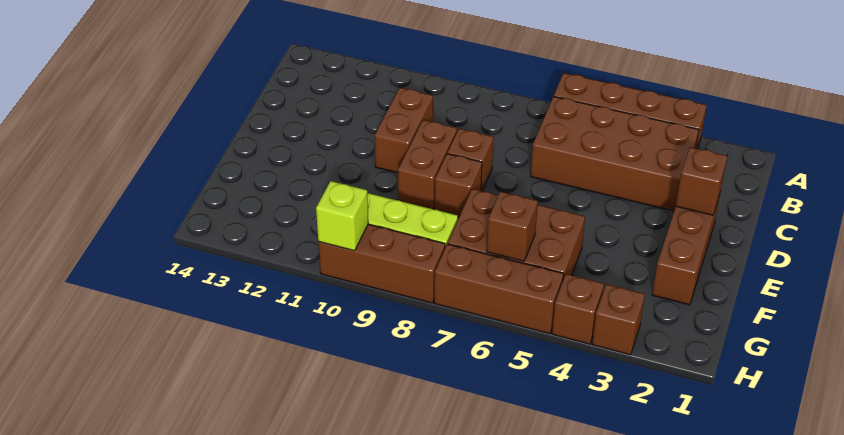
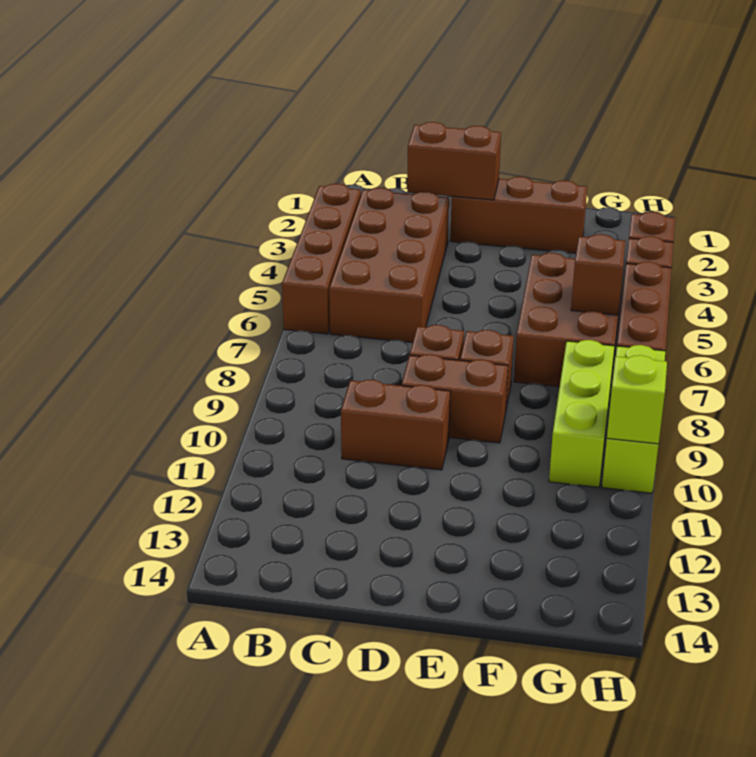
brown brick D2 level 2 -> brown brick C2:D2 level 2
brown brick H8:H10 level 1 -> lime brick H8:H10 level 1

